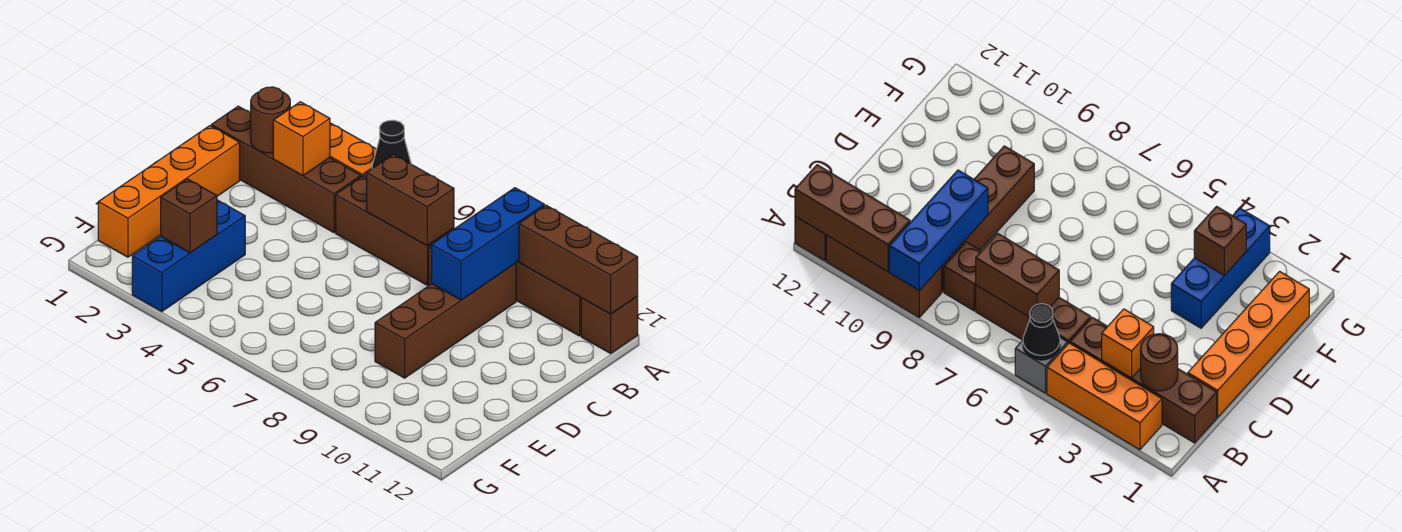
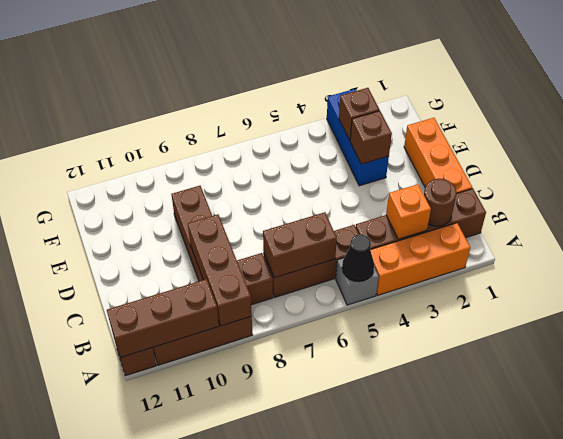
blue brick A9:C9 level 2 -> brown brick A9:C9 level 2
orange brick C1:F1 level 1 -> orange brick C1:E1 level 1
none -> brown brick E3 level 2

